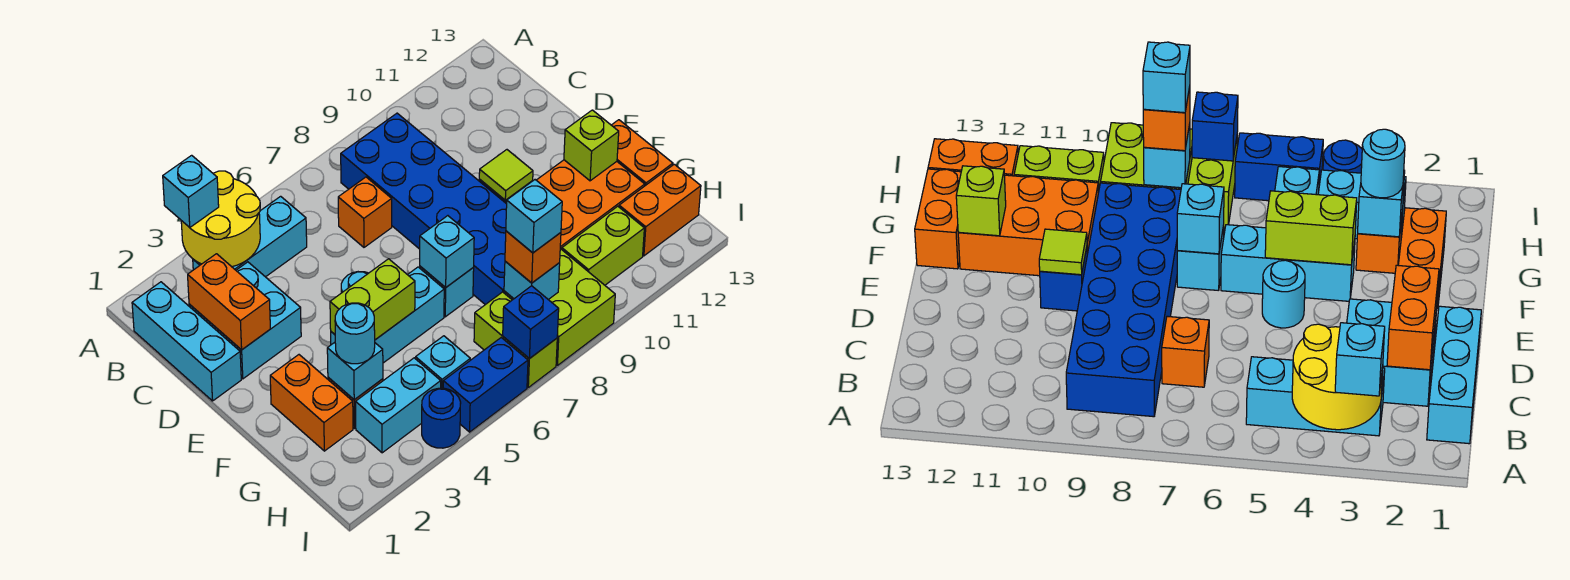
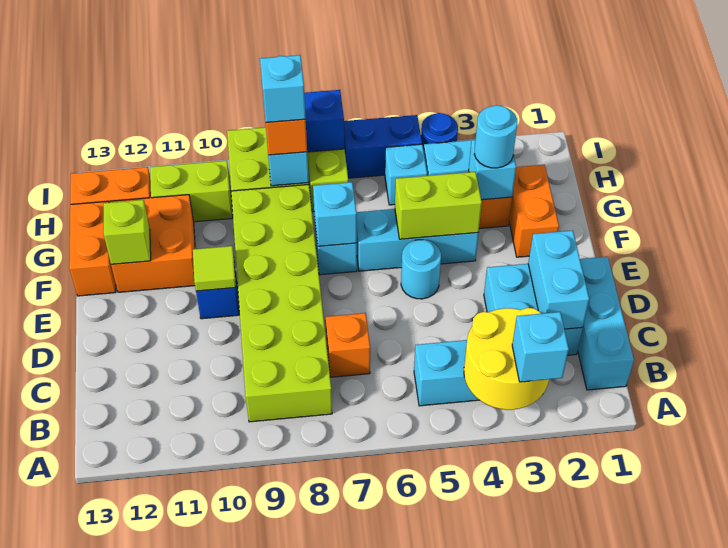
blue brick B8:G9 level 1 -> lime brick B8:G9 level 1
orange brick C2:D2 level 2 -> cyan brick C2:D2 level 2
orange brick F10:G12 level 1 -> orange brick F11:G12 level 1

